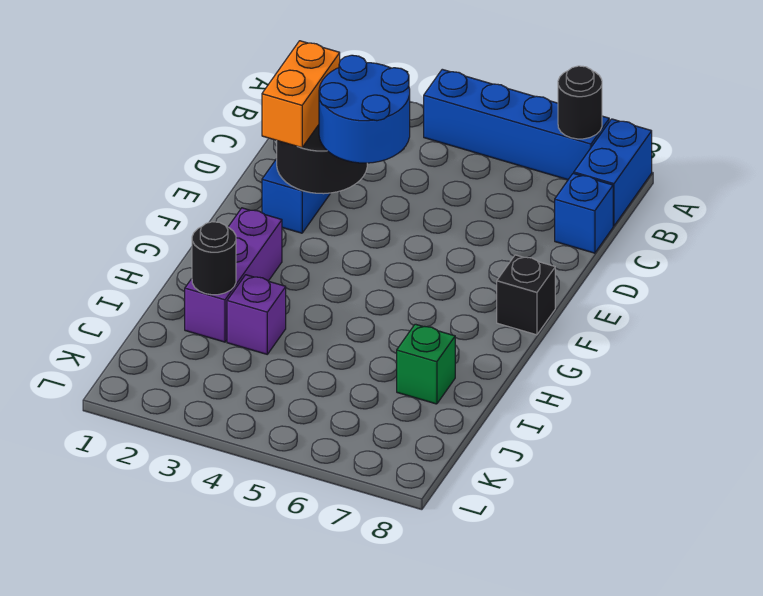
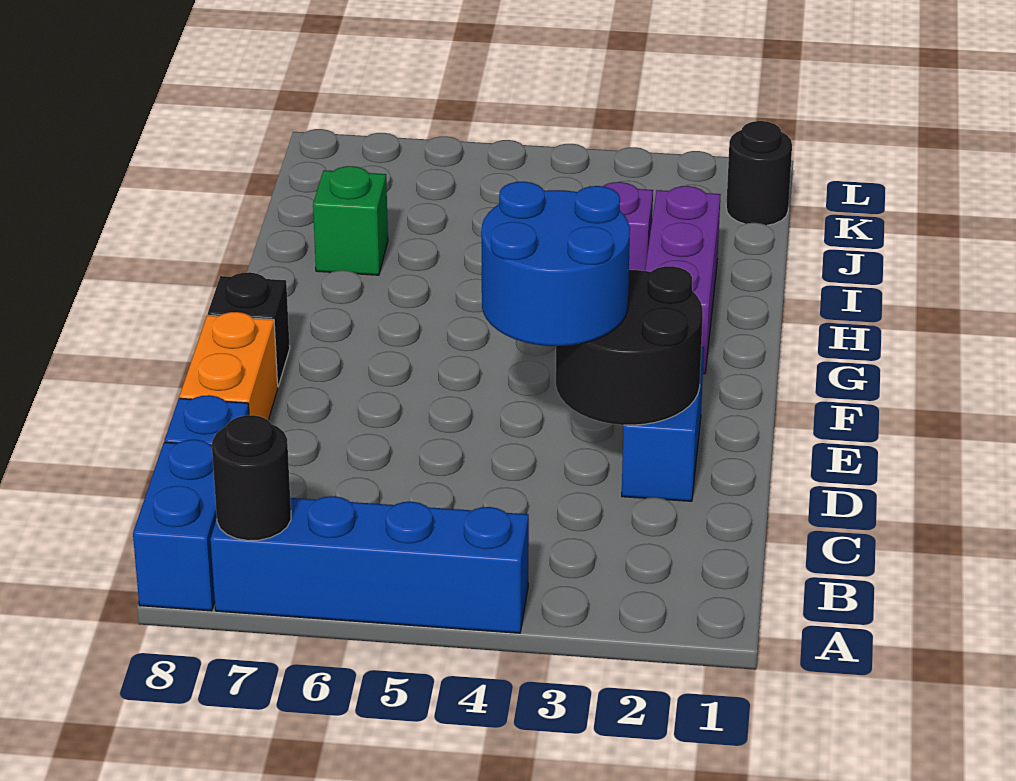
orange brick D2:E2 level 3 -> orange brick D8:E8 level 1
black round brick I2 level 2 -> black round brick K1 level 1

